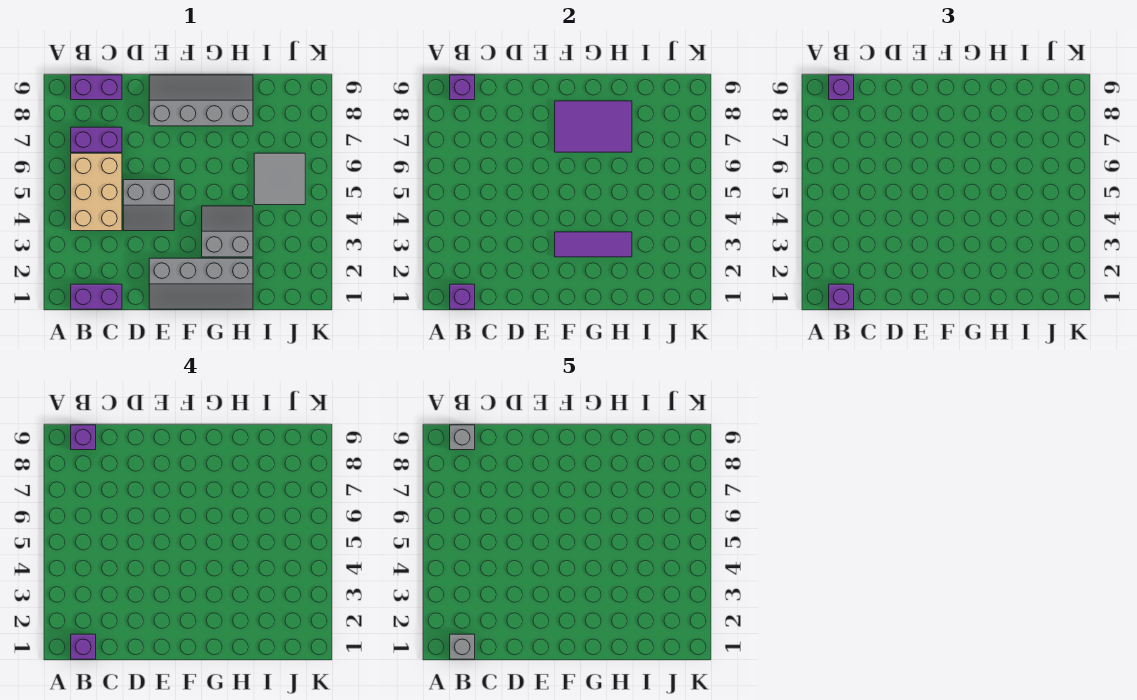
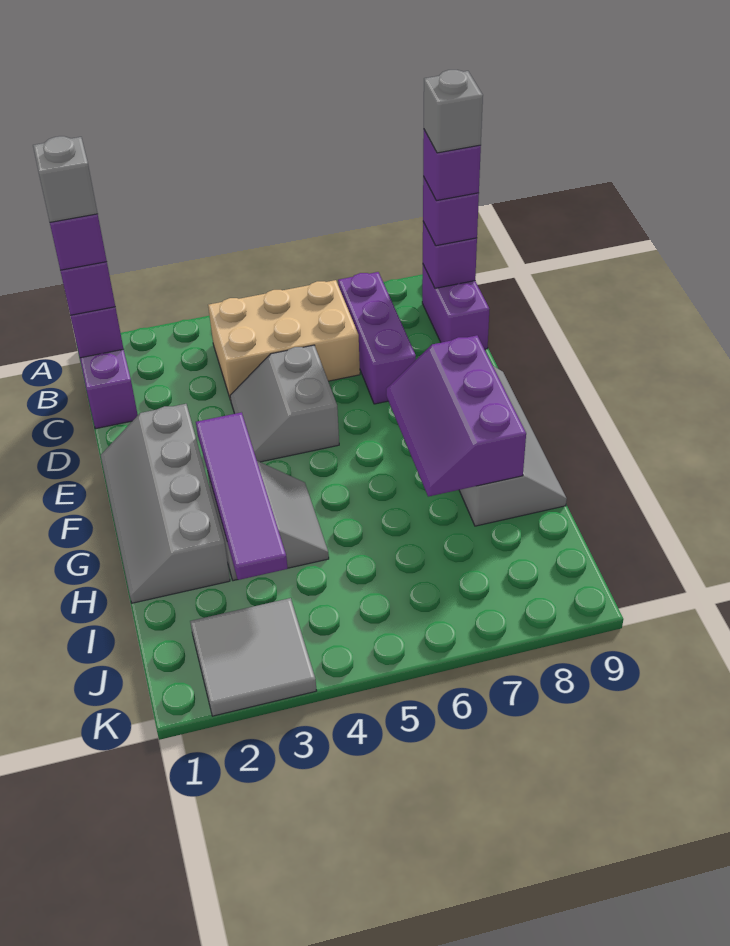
purple brick B7:C7 level 1 -> purple brick B7:D7 level 1
purple tile F3:H3 level 2 -> purple tile F3:I3 level 2
purple tile F7:H8 level 2 -> purple slope F7:H8 level 2 top 8
grey tile I5:J6 level 1 -> grey tile J2:K3 level 1

